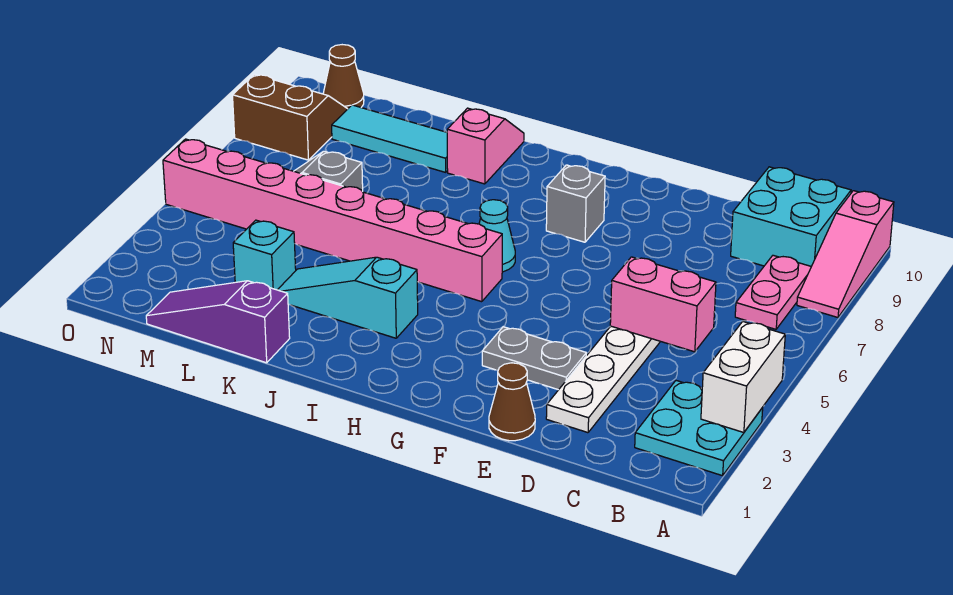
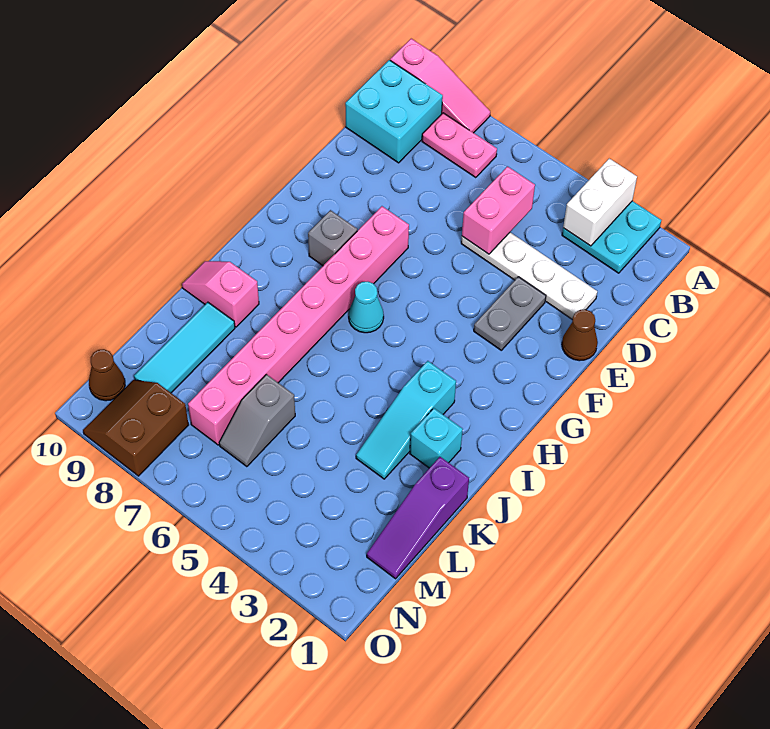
white brick A3:A4 level 2 -> white brick A3:B3 level 2
pink brick H5:O5 level 1 -> pink brick F7:M7 level 1
cyan brick L3 level 1 -> cyan brick J2 level 1

